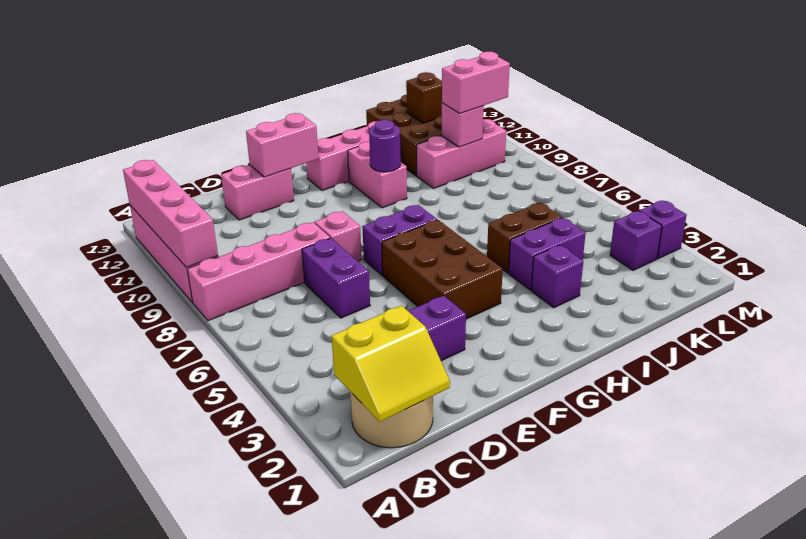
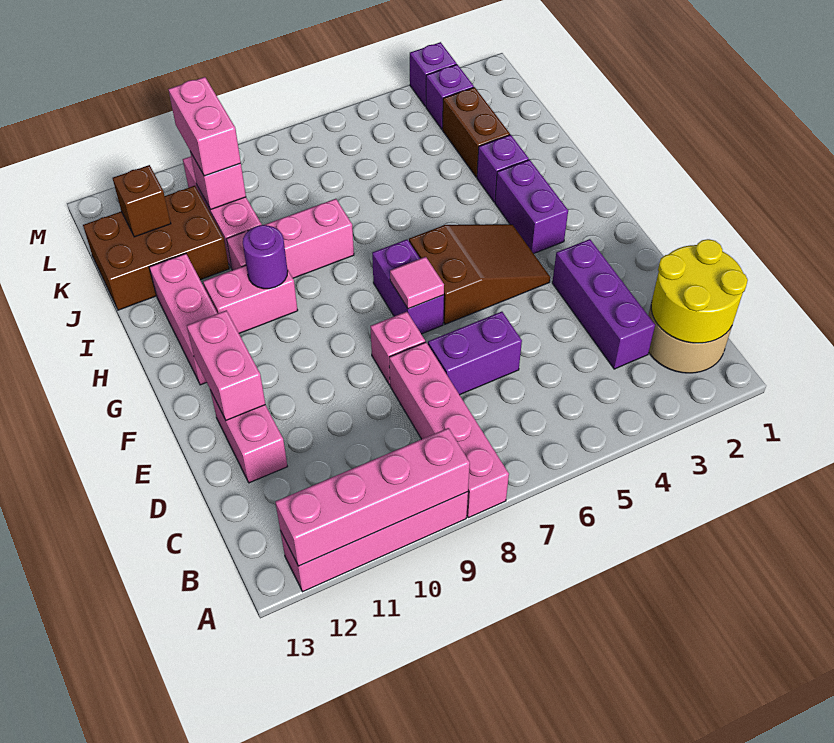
yellow slope B1:C2 level 2 top 2 -> yellow round brick B1:C2 level 2
brown brick F4:G6 level 1 -> brown slope F4:G6 level 1 top 6
none -> pink tile F7 level 2
purple brick I4:J4 level 1 -> purple brick G3:H3 level 1
brown brick I5:J5 level 1 -> brown brick J3:K3 level 1
none -> pink brick I8:I10 level 1

